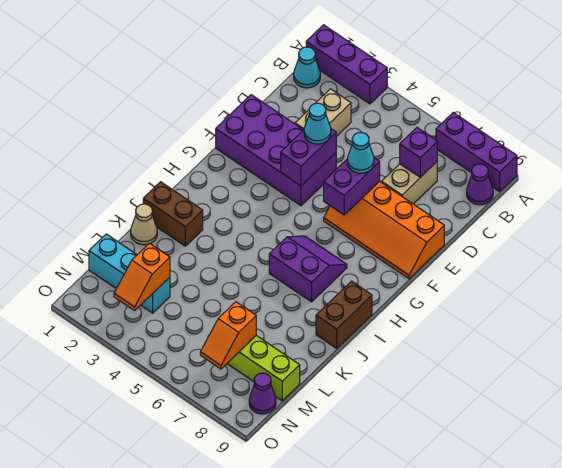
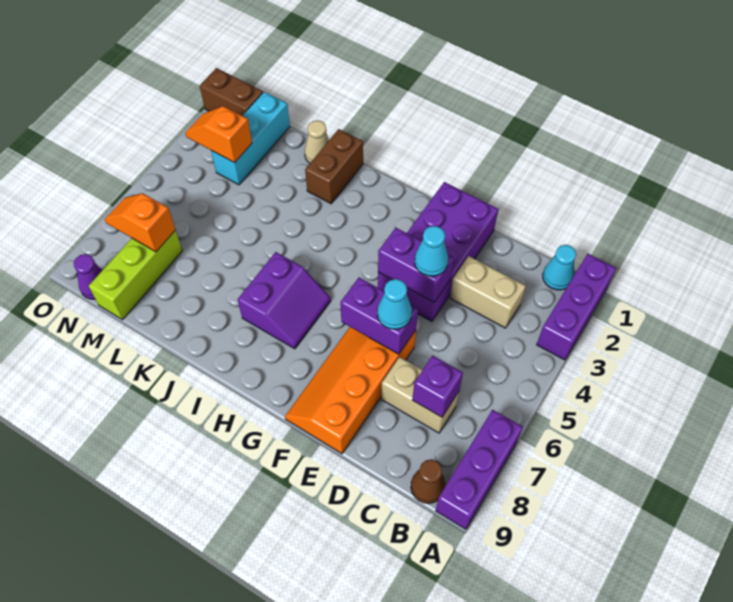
purple cone B9 level 1 -> brown cone B9 level 1
brown brick I9:J9 level 1 -> brown brick N1:O1 level 1

